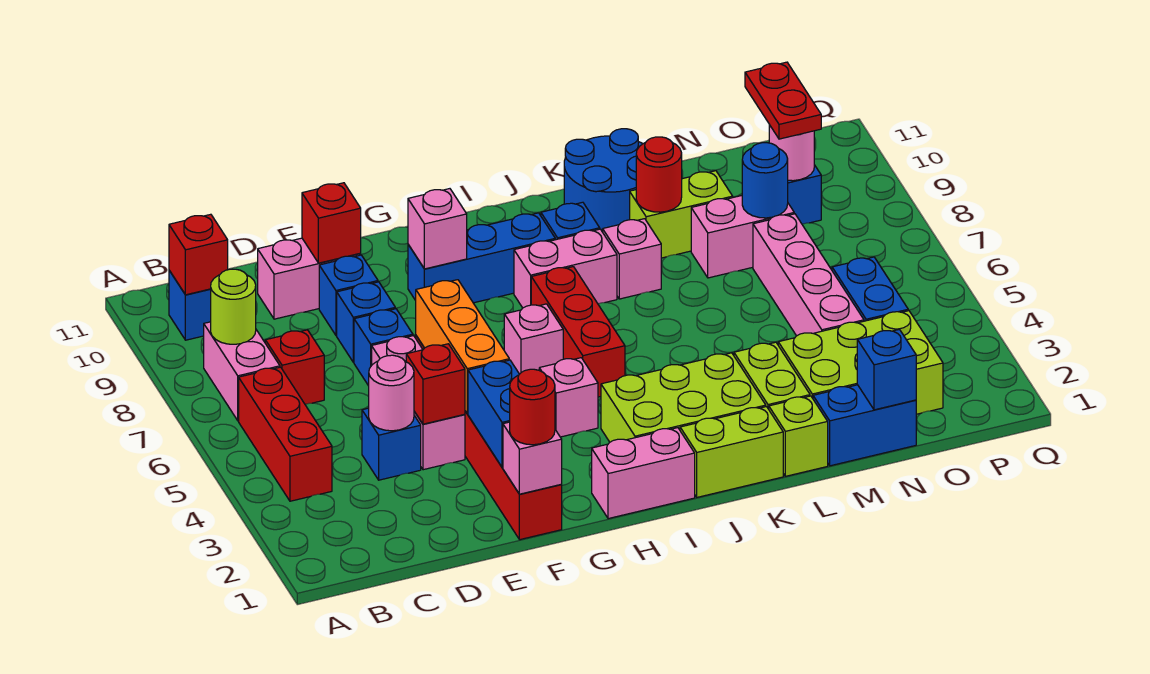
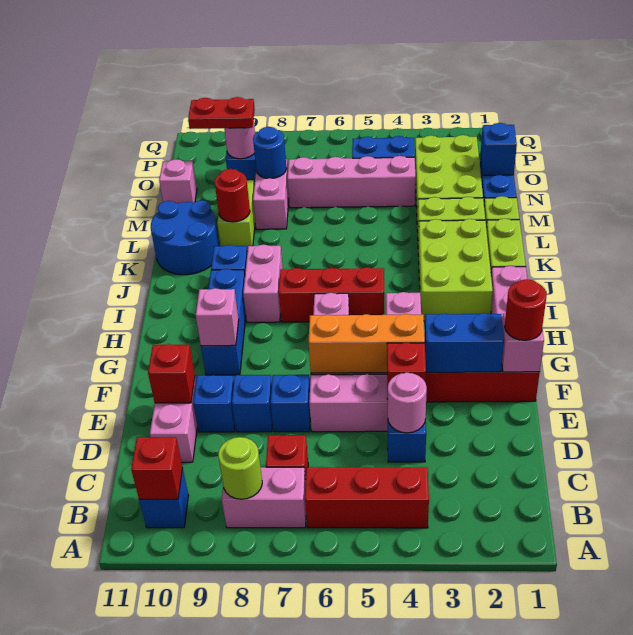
pink brick K8 level 1 -> pink brick N11 level 1

